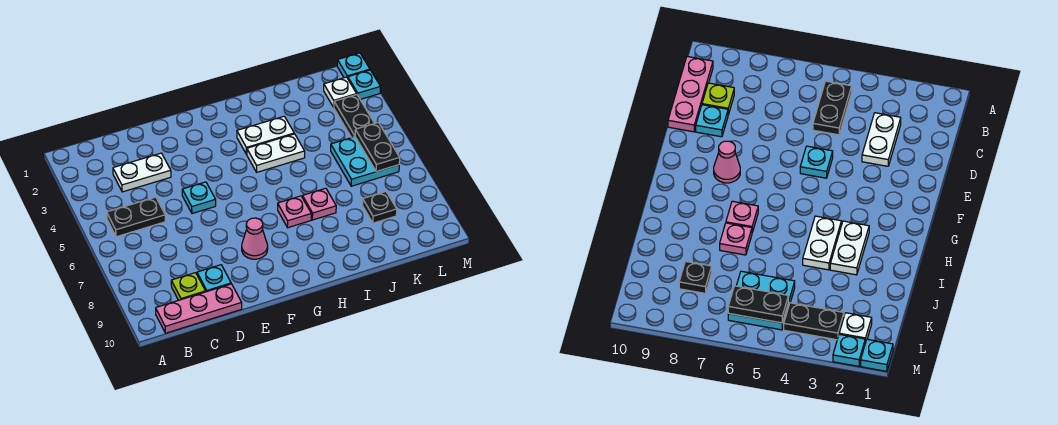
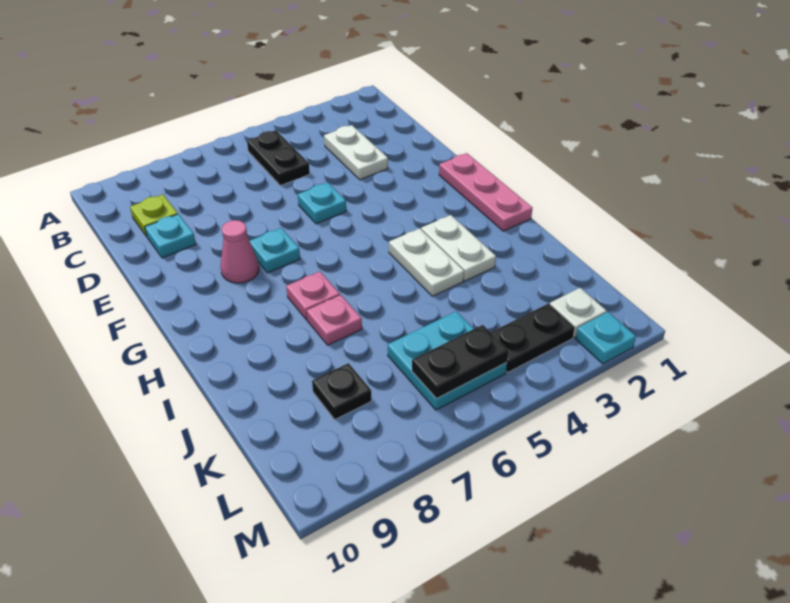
pink plate B10:D10 level 1 -> pink plate F1:H1 level 1
cyan plate M1 level 1 -> cyan plate F7 level 1

